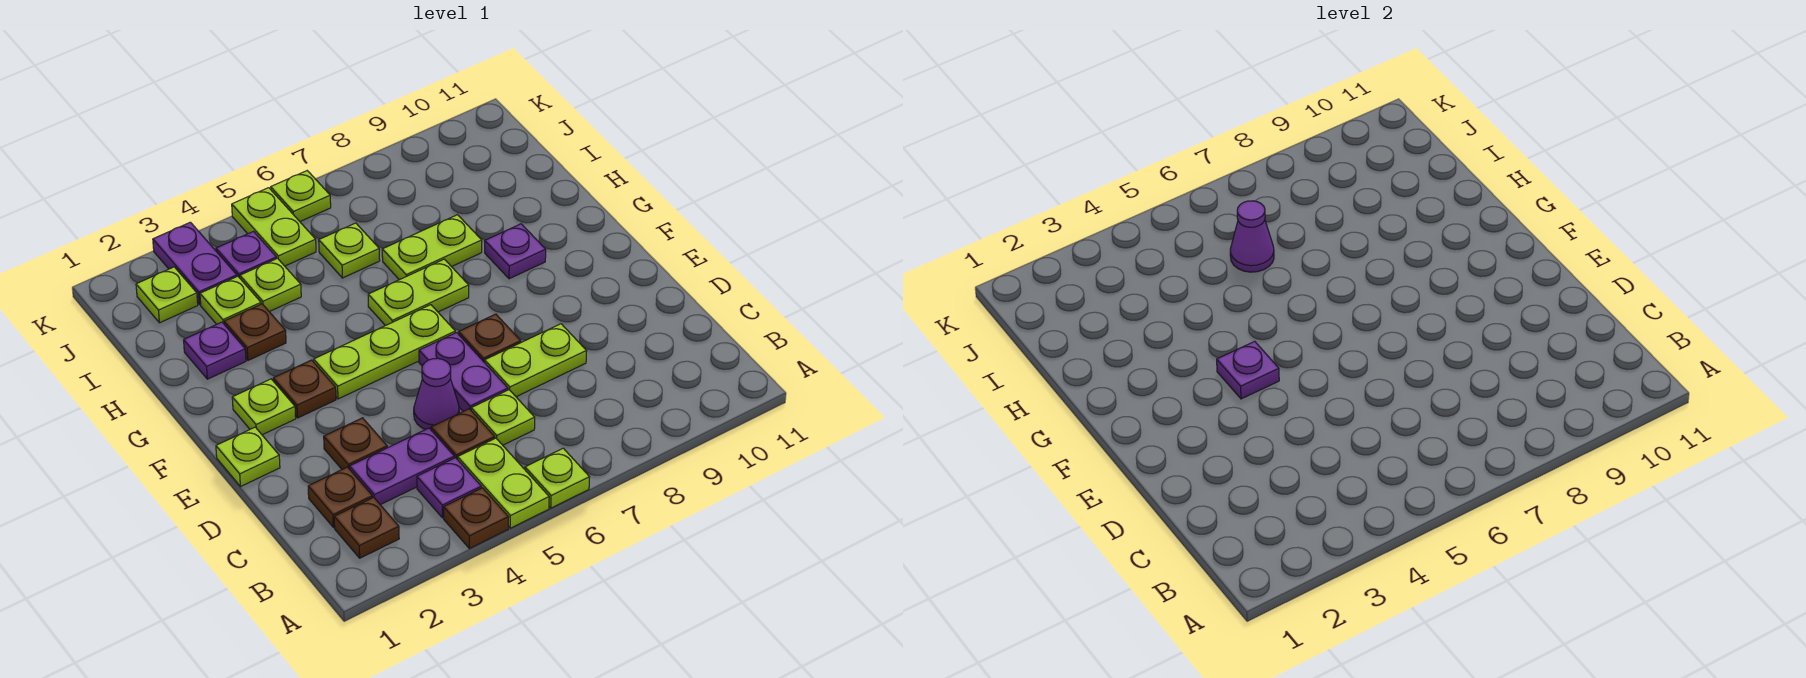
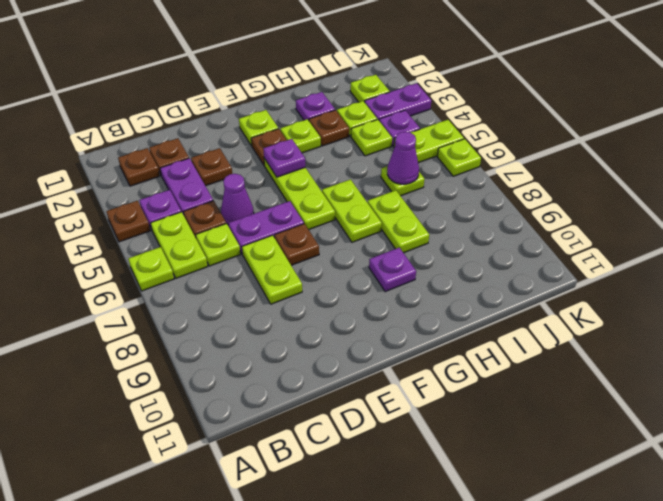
lime plate A5:B5 level 1 -> lime plate B5:B6 level 1
lime plate E1 level 1 -> lime plate G3 level 1

